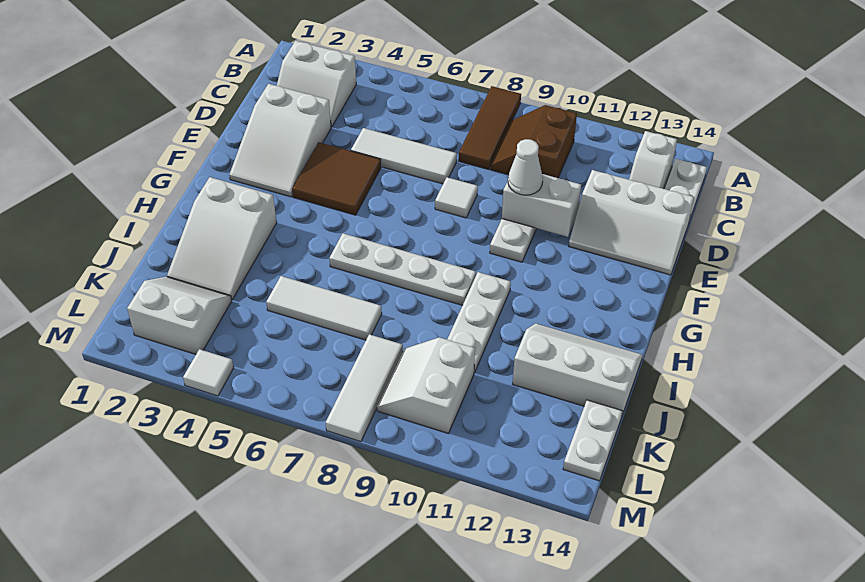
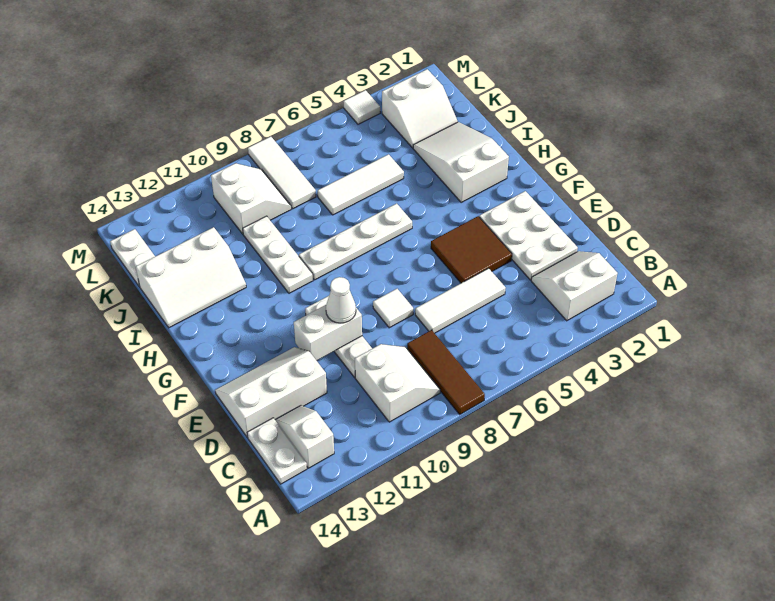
brown slope B9:C10 level 1 top 10 -> white slope B9:C10 level 1 top 10
white slope D2:F3 level 1 top D -> white plate D2:F3 level 1

